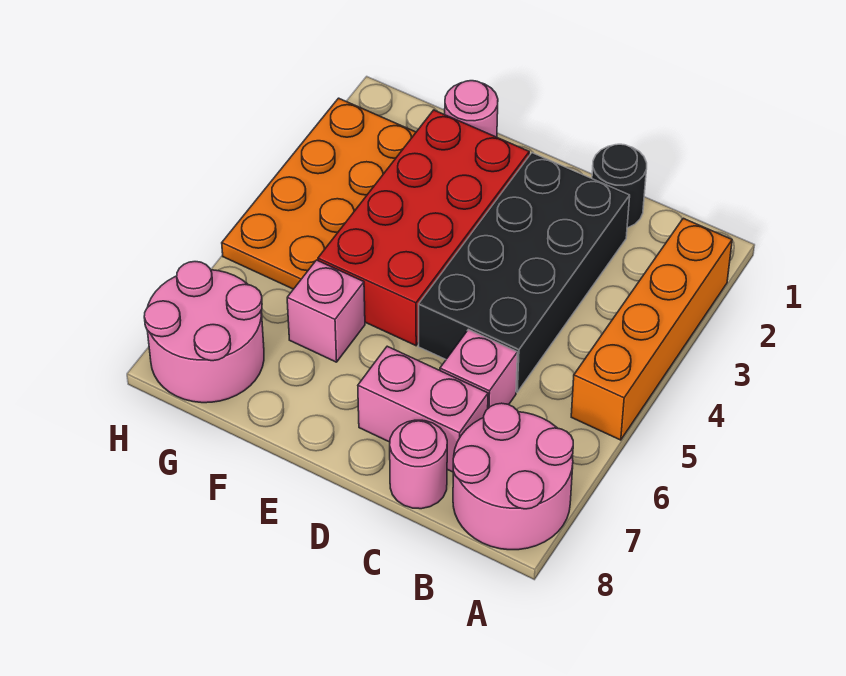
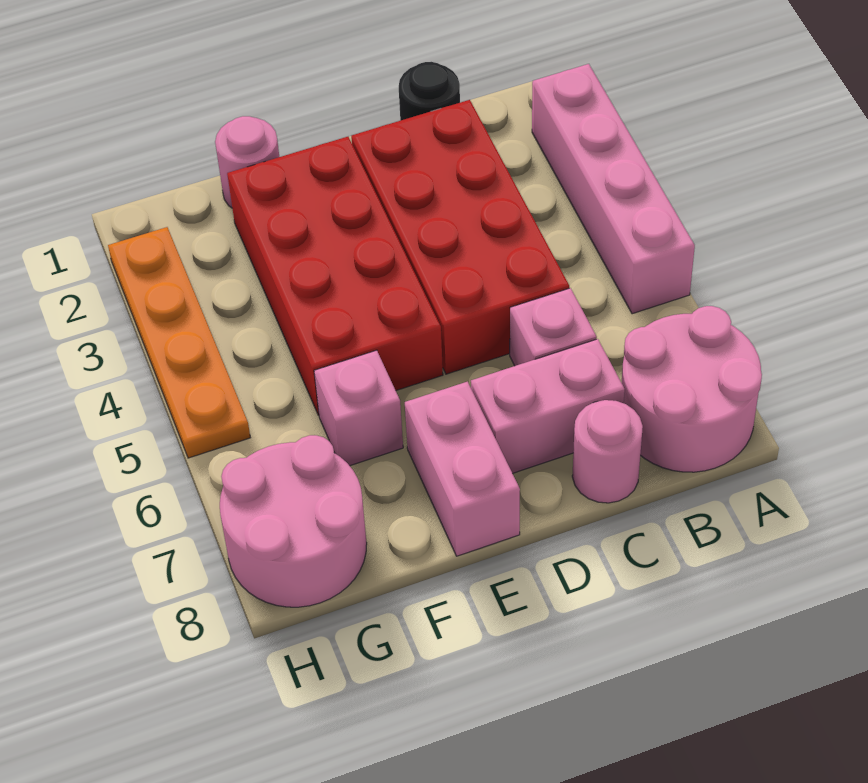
orange brick A2:A5 level 1 -> pink brick A2:A5 level 1
black brick C2:D5 level 1 -> red brick C2:D5 level 1
none -> pink brick E7:E8 level 1
orange plate G2:H5 level 1 -> orange plate H2:H5 level 1

